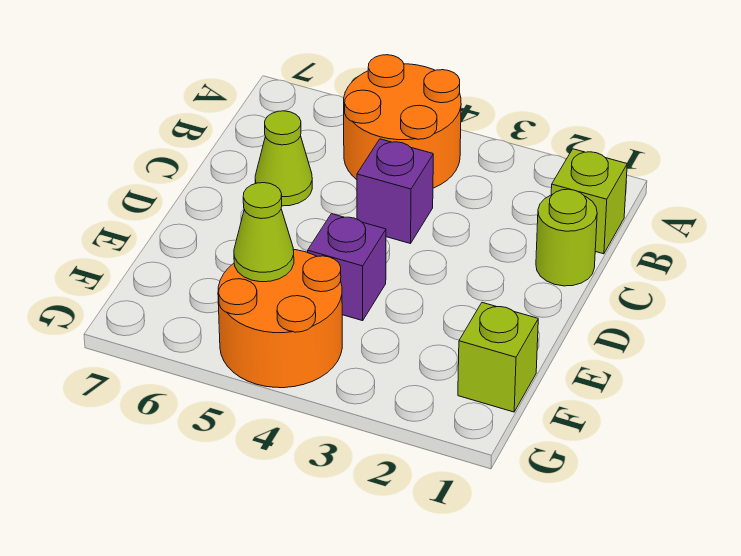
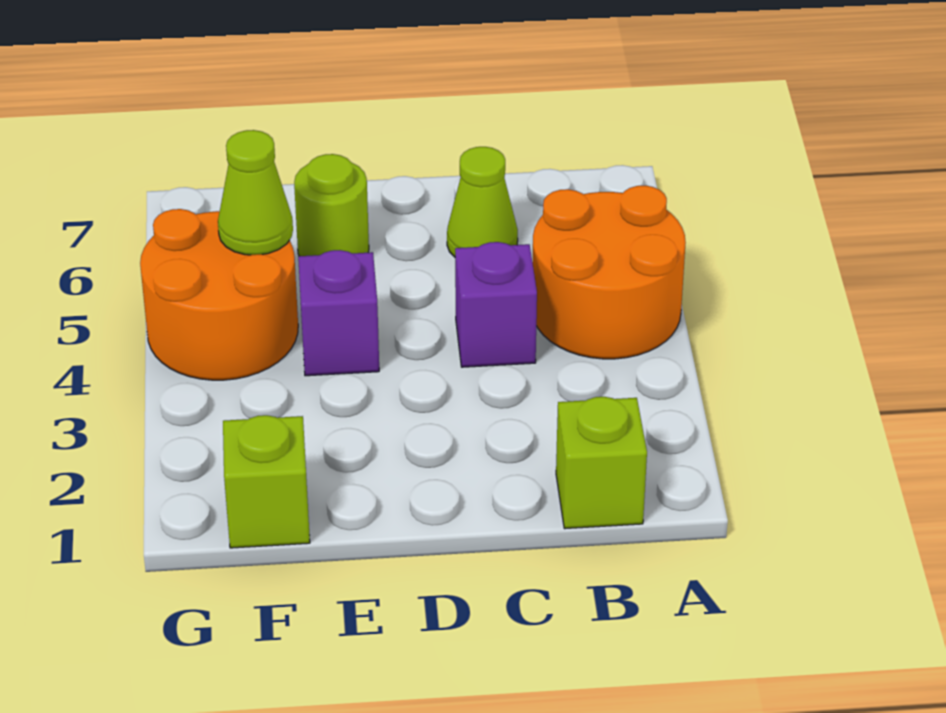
lime round brick C1 level 1 -> lime round brick E6 level 1

